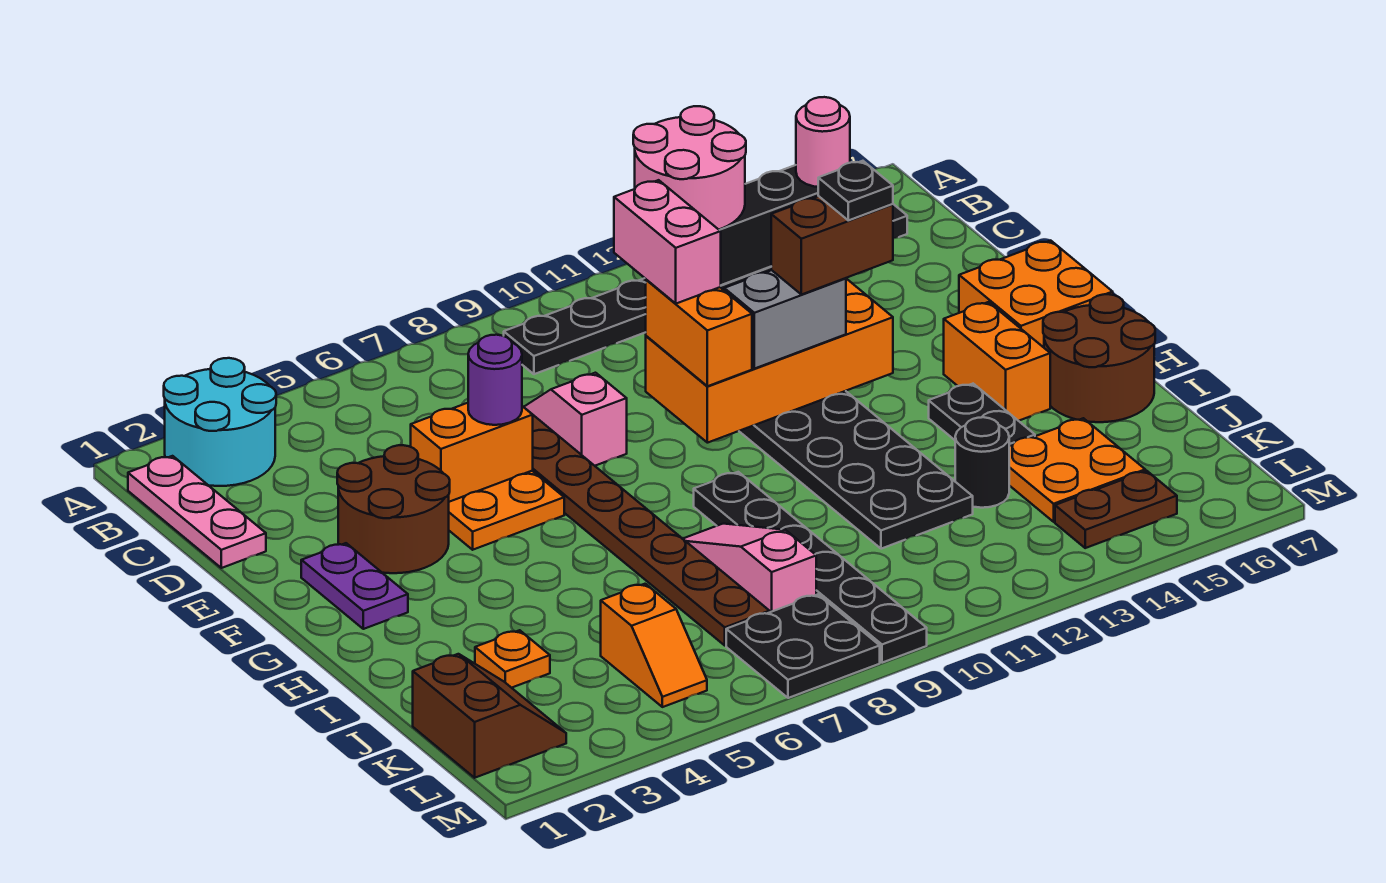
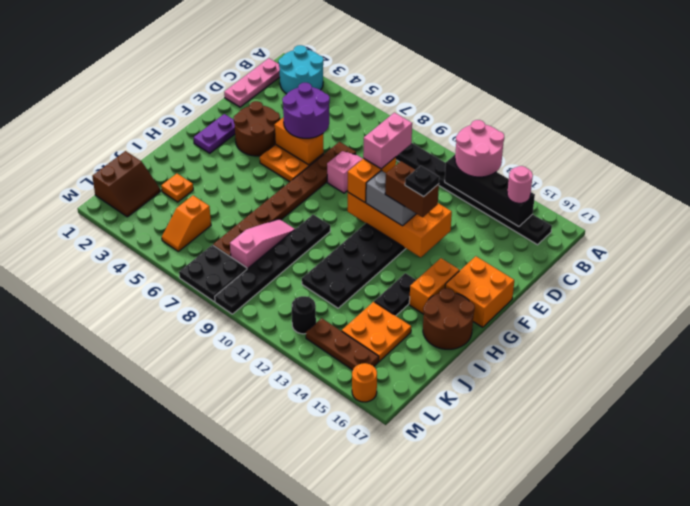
purple round brick E6 level 3 -> purple round brick D5:E6 level 3
black round brick J13 level 1 -> black round brick L12 level 1
brown plate L14:L15 level 1 -> brown plate L13:L15 level 1
none -> orange round brick M16 level 1

